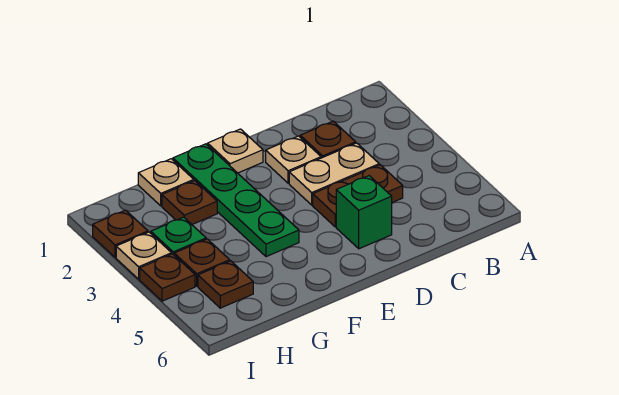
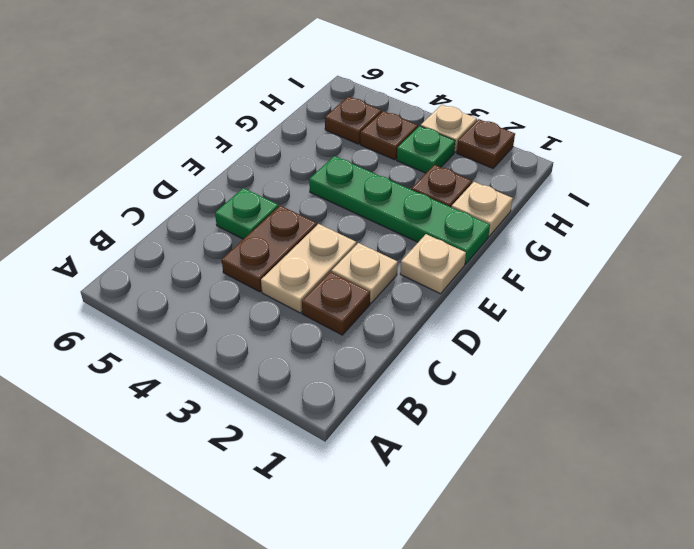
green brick D5 level 1 -> green plate D5 level 1
brown plate I4 level 1 -> none

